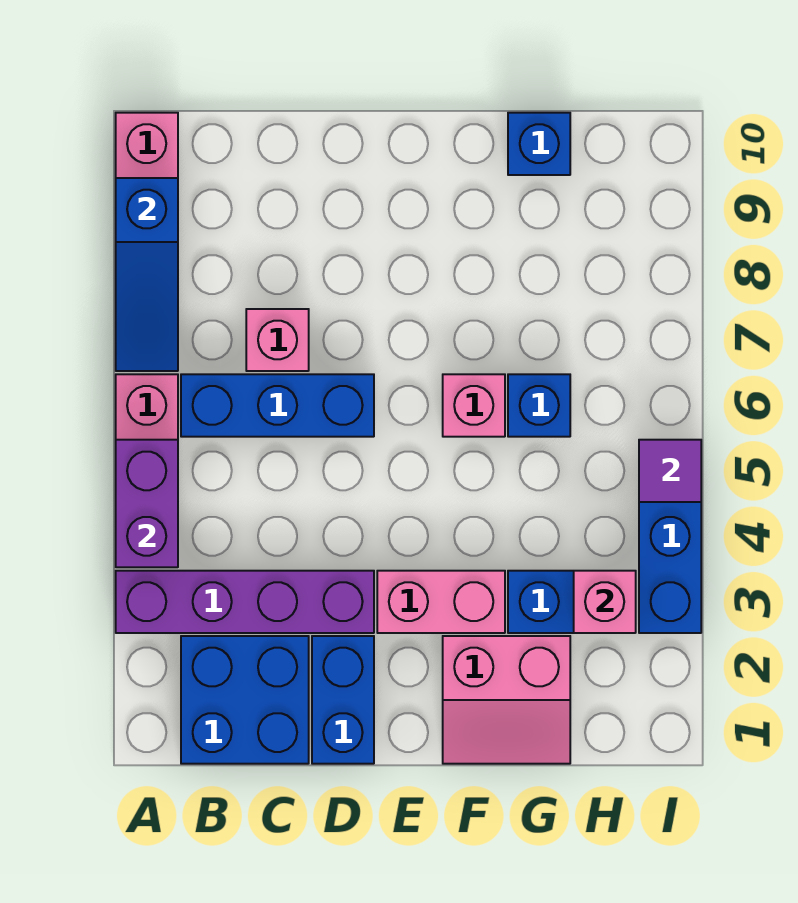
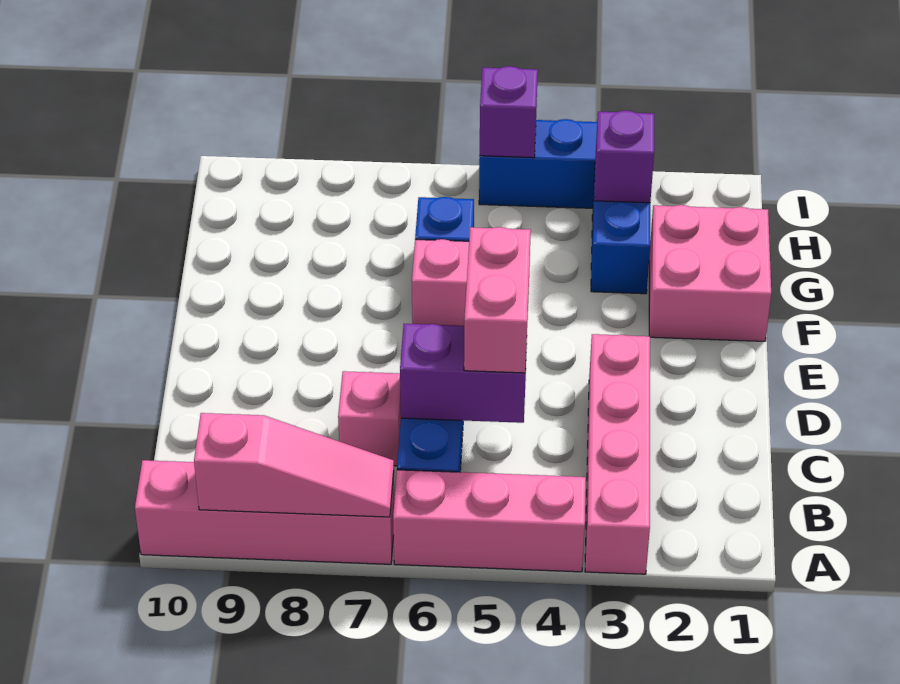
purple brick A3:D3 level 1 -> pink brick A3:D3 level 1
purple brick A4:A5 level 2 -> purple brick C5:C6 level 2
blue slope A7:A9 level 2 top 9 -> pink slope A7:A9 level 2 top 9
blue brick B1:C2 level 1 -> none
blue brick D1:D2 level 1 -> none
pink brick E3:F3 level 1 -> pink brick C5:D5 level 3
pink slope F1:G2 level 1 top 2 -> pink brick F1:G2 level 1
blue brick G10 level 1 -> none
pink brick H3 level 2 -> purple brick H3 level 2
purple tile I5 level 2 -> purple brick I5 level 2

